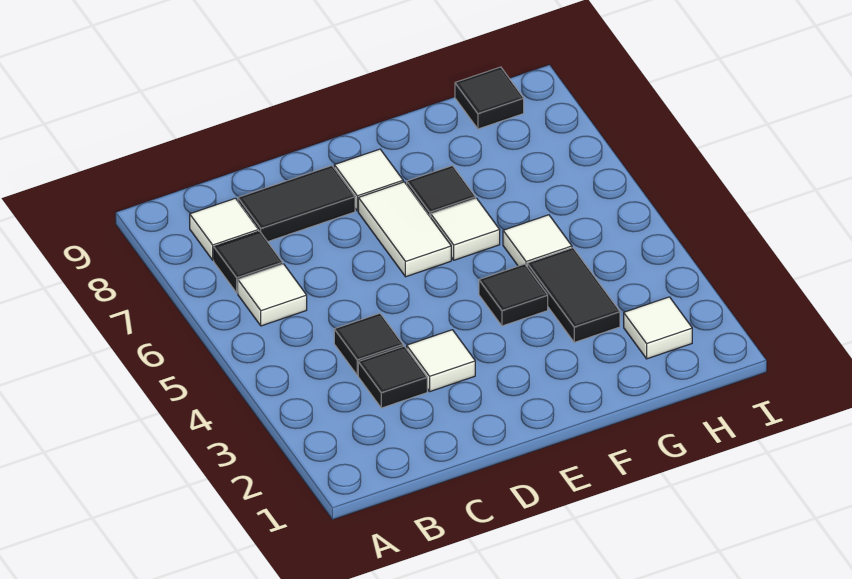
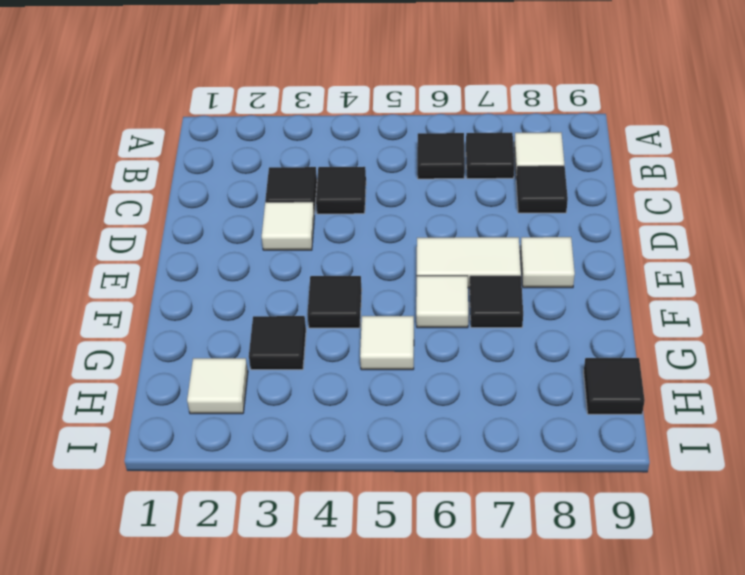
white tile B6 level 1 -> black tile B6 level 1
black tile C8:D8 level 1 -> black tile C8 level 1
black tile G3:G4 level 1 -> black tile G3 level 1

